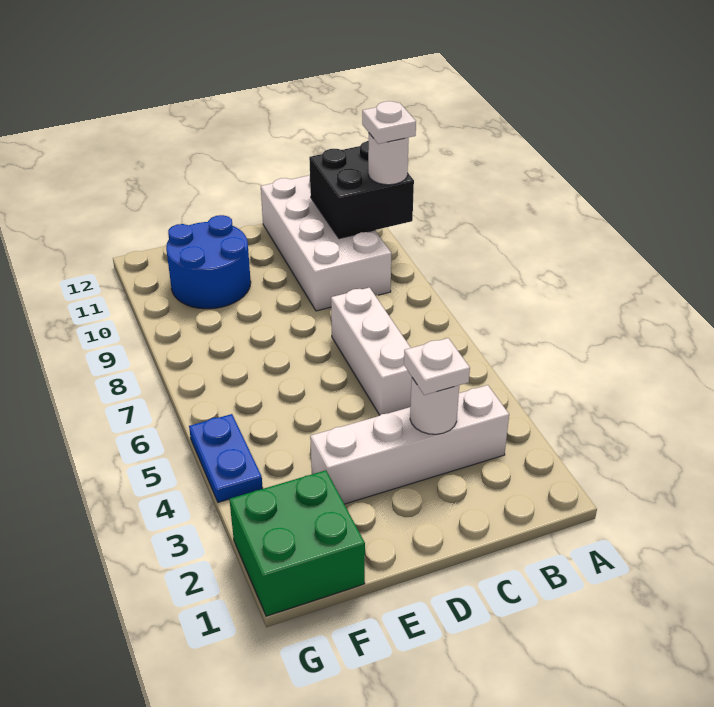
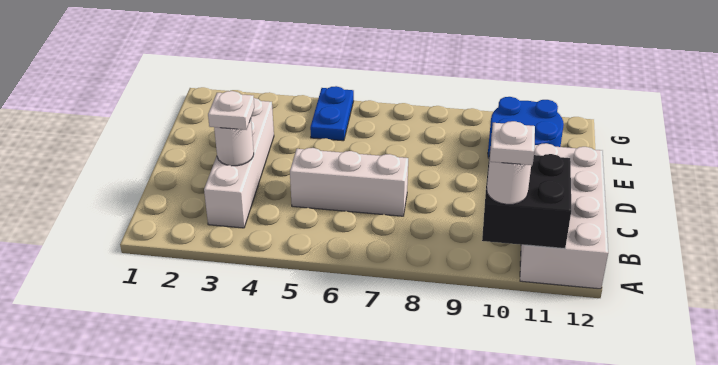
white brick B9:C12 level 1 -> white brick A11:D12 level 1
green brick F1:G2 level 1 -> none
blue plate G4:G5 level 1 -> blue plate F5:G5 level 1

